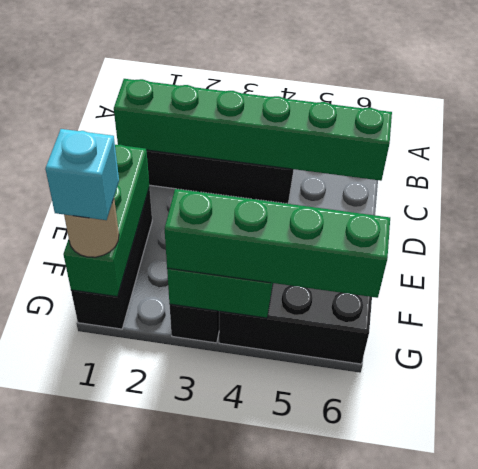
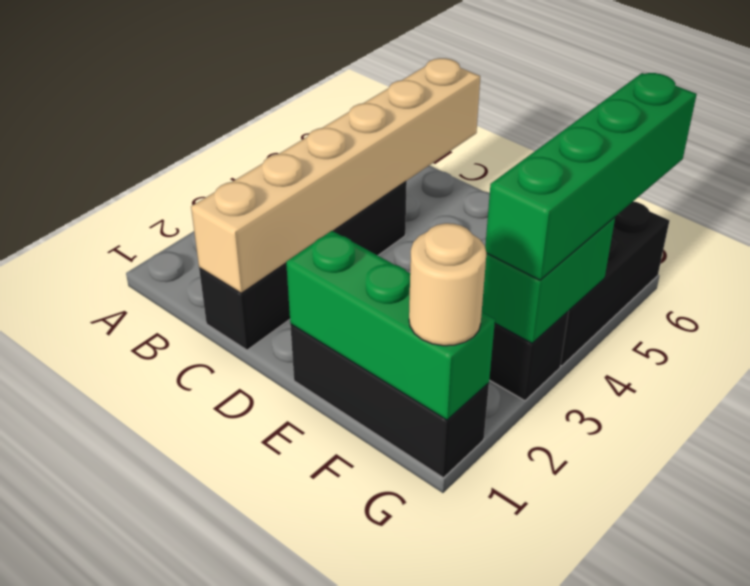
green brick C1:C6 level 2 -> tan brick C1:C6 level 2
cyan brick G1 level 4 -> none

